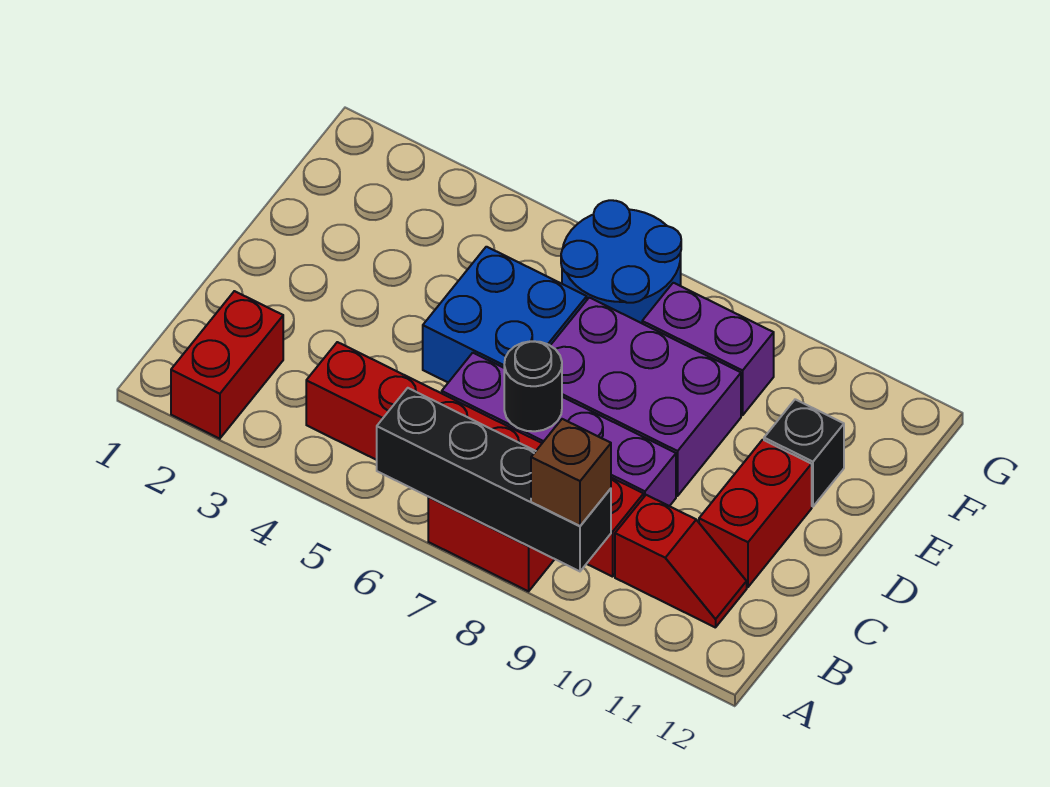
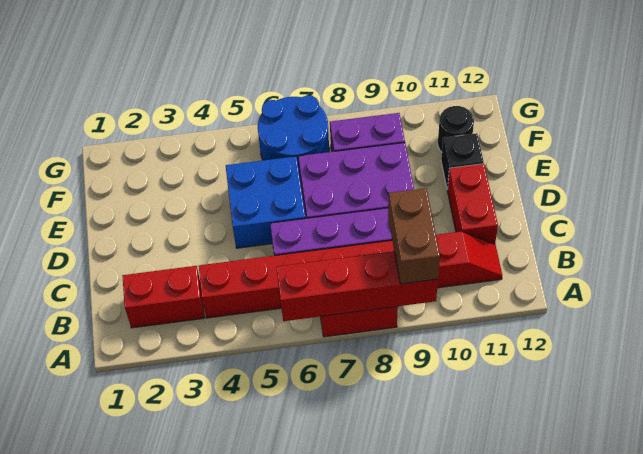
red brick A2:B2 level 1 -> red brick B2:B3 level 1
black brick A6:A9 level 2 -> red brick A6:A9 level 2
brown brick A9 level 3 -> brown brick A9:B9 level 3
black round brick C7 level 2 -> black round brick F11 level 1

